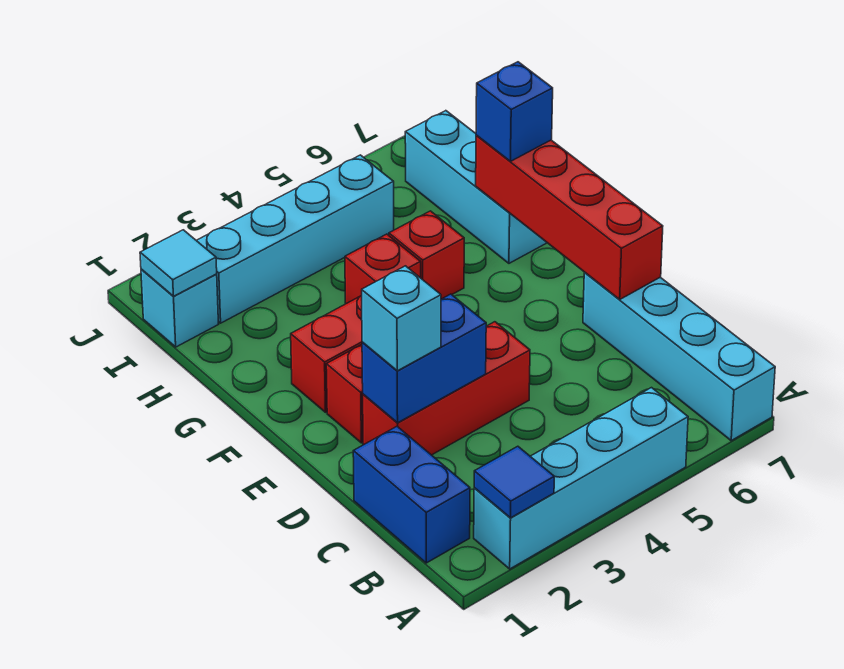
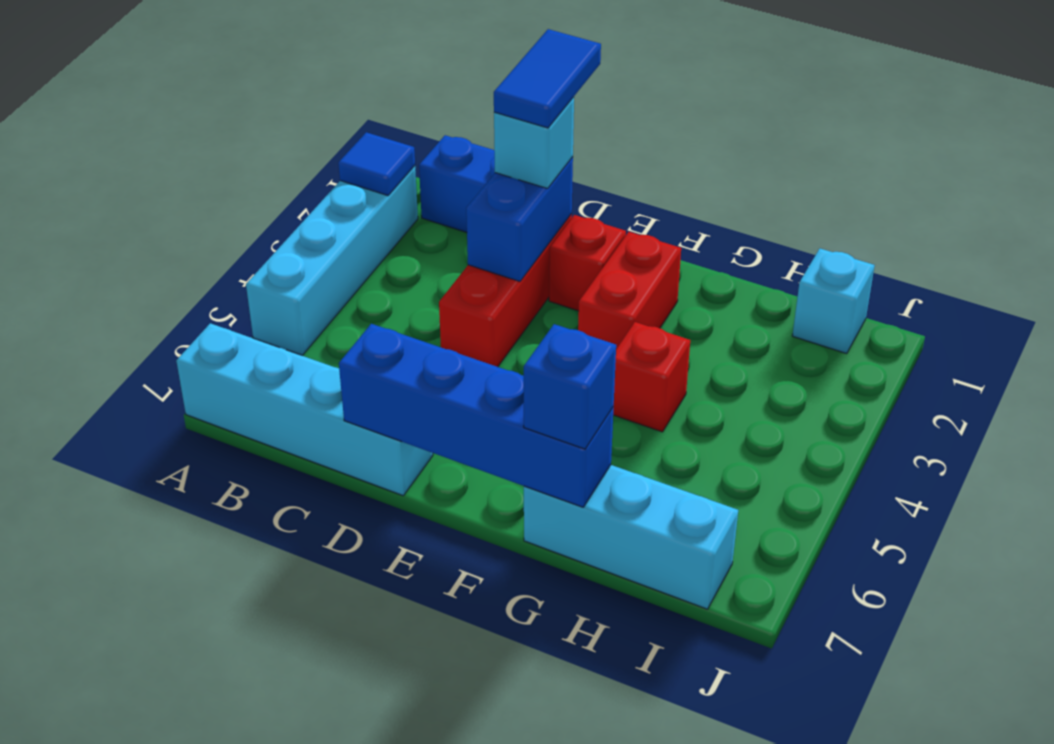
none -> blue tile D1:D2 level 4
red brick D7:G7 level 2 -> blue brick D7:G7 level 2
red brick G5 level 1 -> none
cyan tile I1 level 2 -> none
cyan brick I2:I5 level 1 -> none

